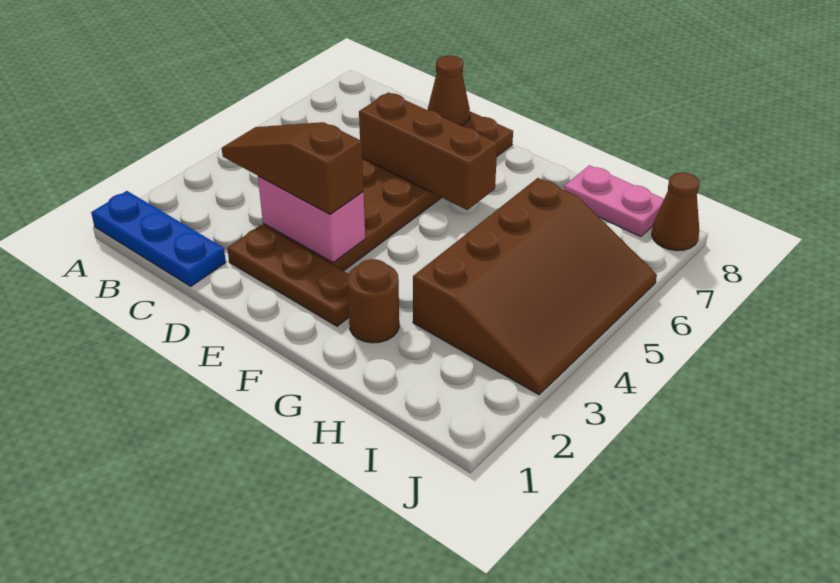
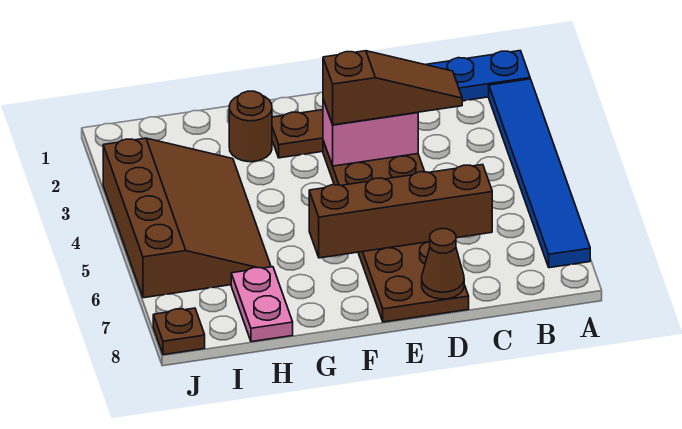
none -> blue tile A2:A7 level 1
brown brick D6:F6 level 2 -> brown brick C6:F6 level 2
brown slope H3:J6 level 1 top H -> brown slope H3:J6 level 1 top J
pink plate H8:I8 level 1 -> pink plate H7:H8 level 1
brown cone J8 level 1 -> brown plate J8 level 1

